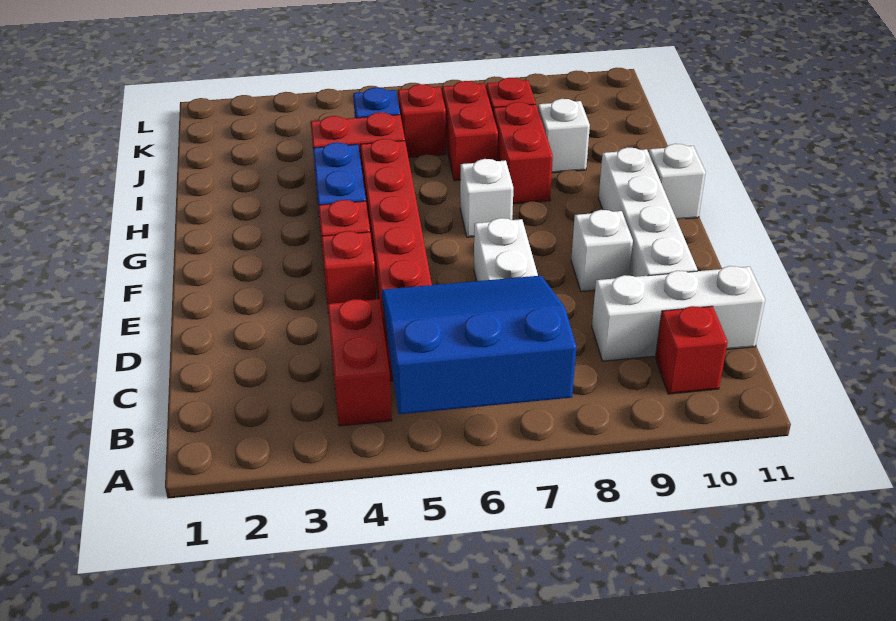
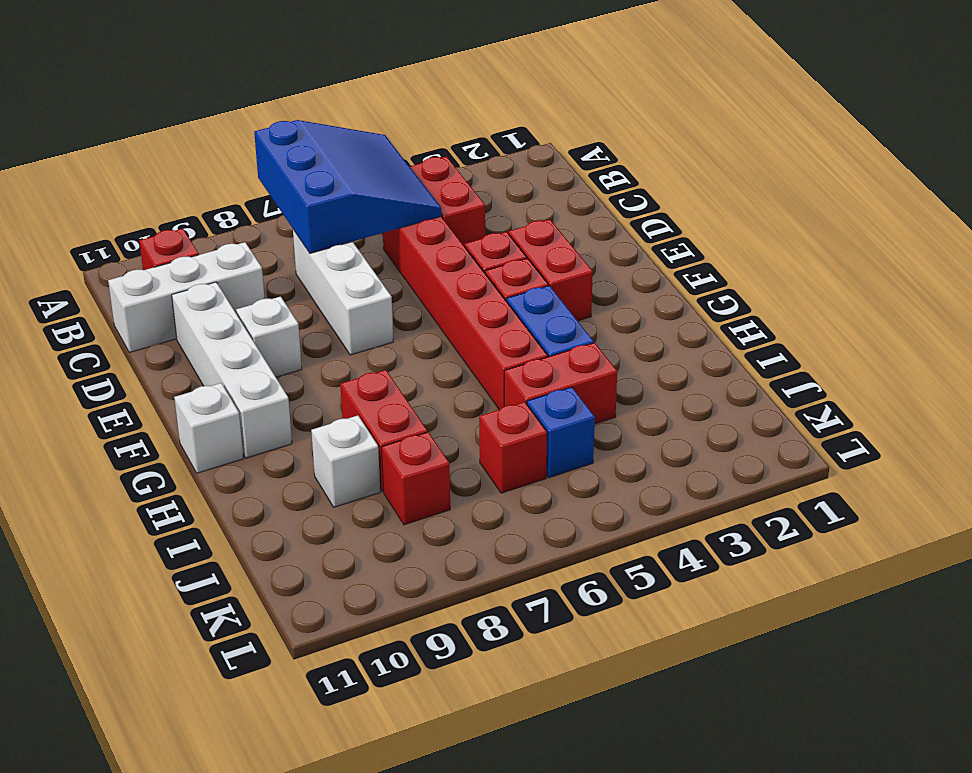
blue slope A5:C7 level 2 top A -> blue slope A5:C7 level 2 top 7
white brick G7 level 1 -> none
red brick I7:J7 level 1 -> red brick E3:F3 level 1

